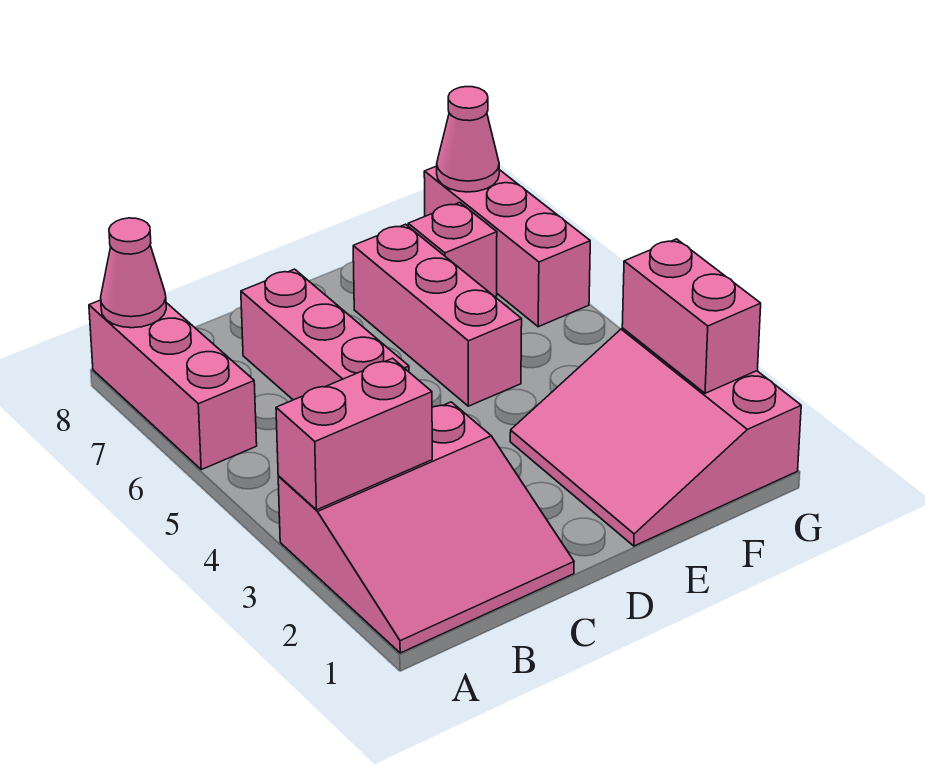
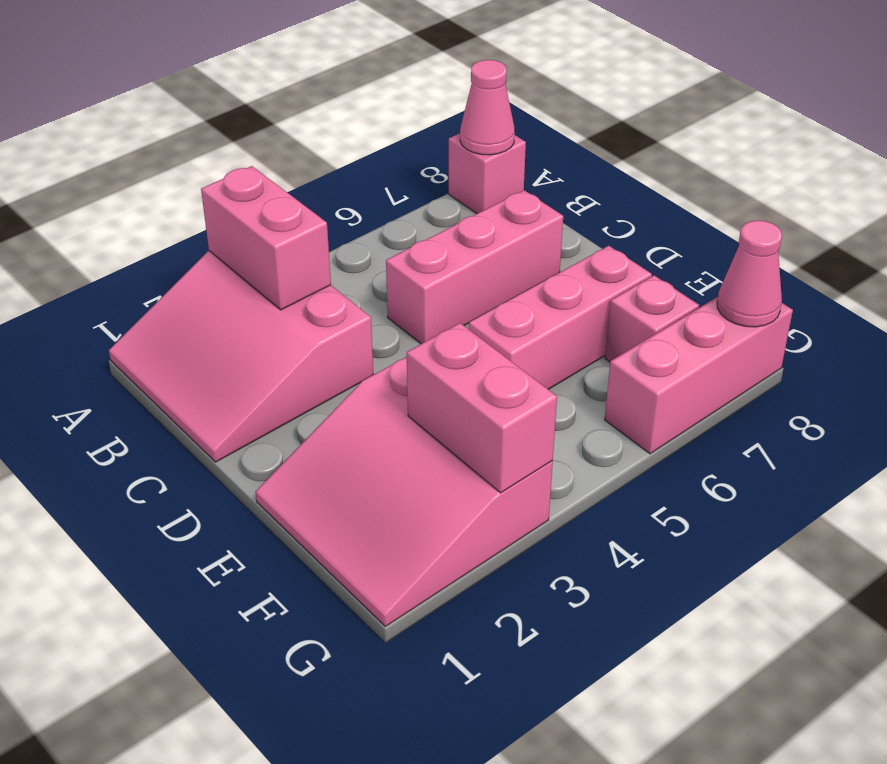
pink brick A6:A8 level 1 -> pink brick A8 level 1
pink slope E1:G3 level 1 top G -> pink slope E1:G3 level 1 top 3
pink brick G2:G3 level 2 -> pink brick F3:G3 level 2

